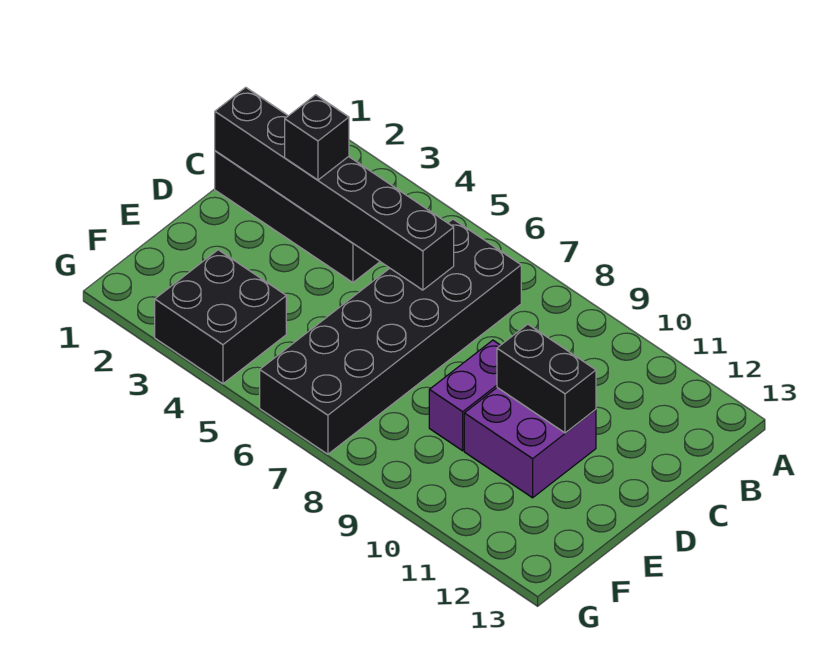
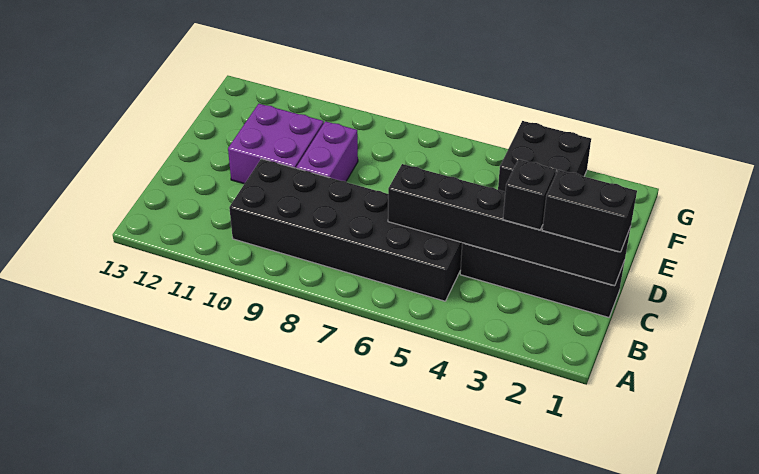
black brick B6:G7 level 1 -> black brick B5:C10 level 1
black brick D10:D11 level 2 -> black brick C1:C2 level 3

